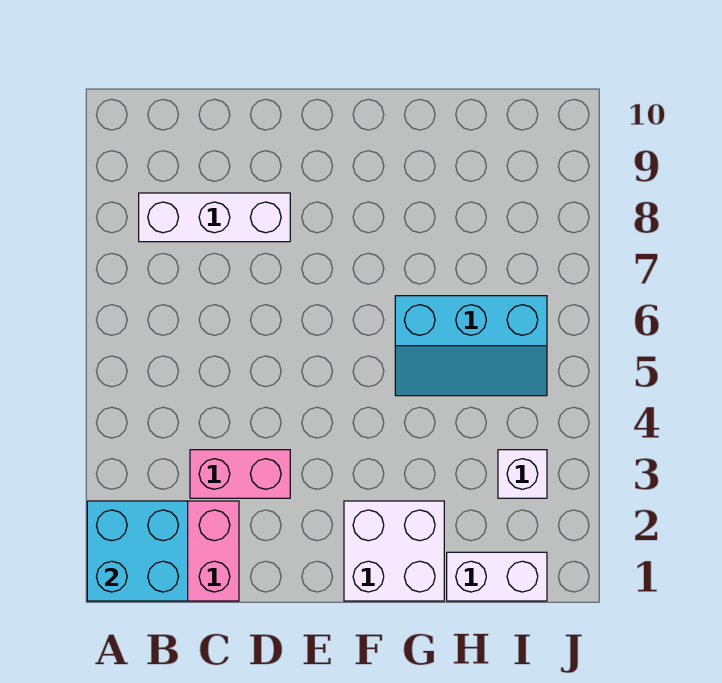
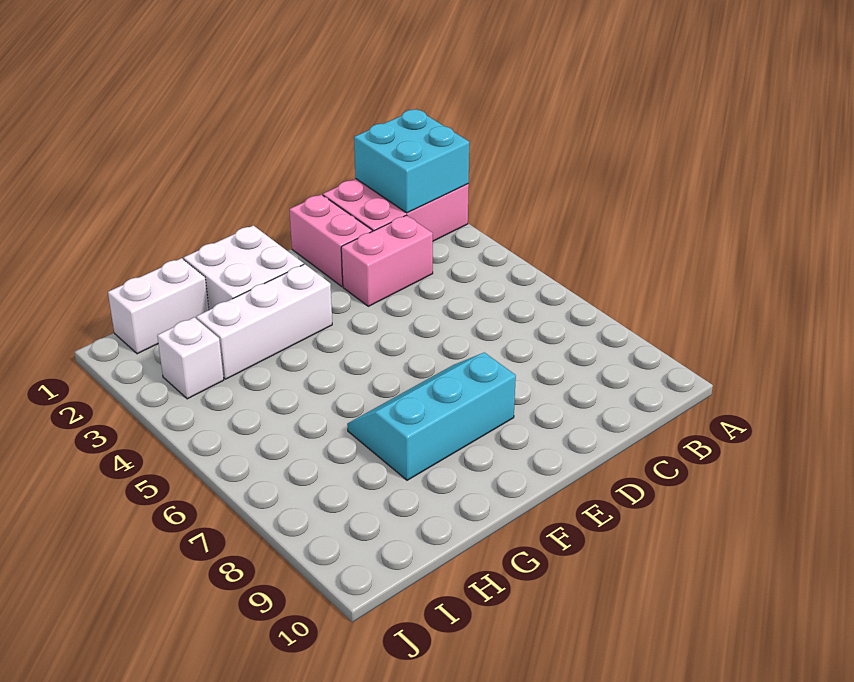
white brick B8:D8 level 1 -> white brick F3:H3 level 1
none -> pink brick D1:D2 level 1
cyan slope G5:I6 level 1 top 6 -> cyan slope E7:G8 level 1 top 8

